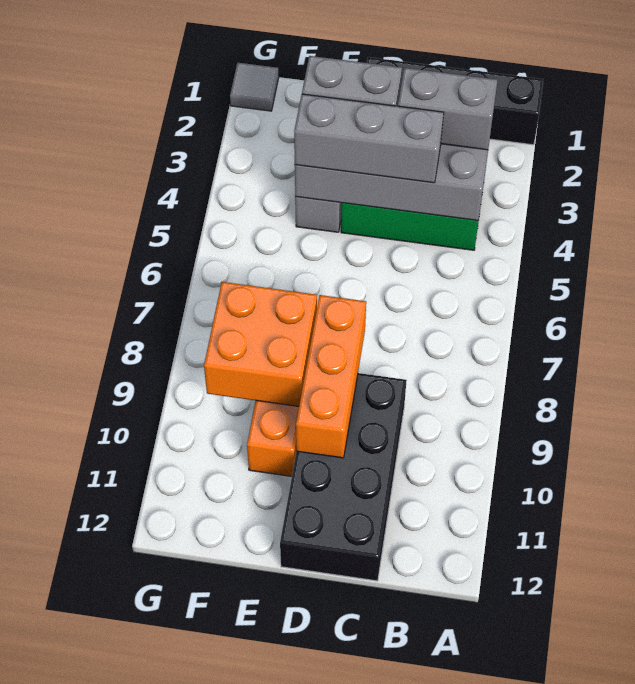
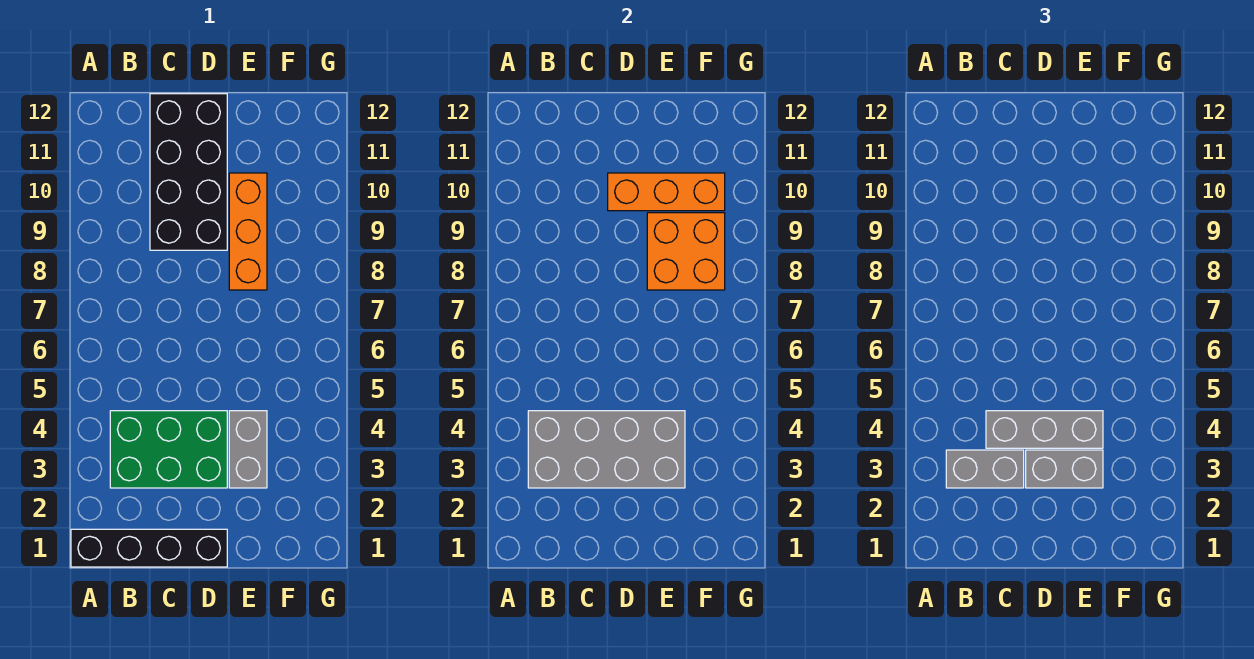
orange brick D8:D10 level 2 -> orange brick D10:F10 level 2
grey tile G1 level 1 -> none

